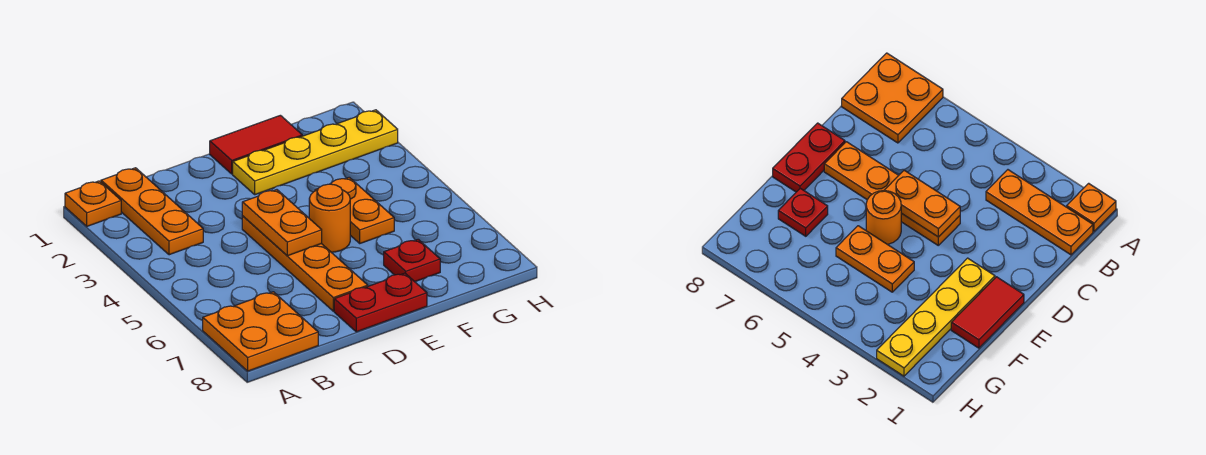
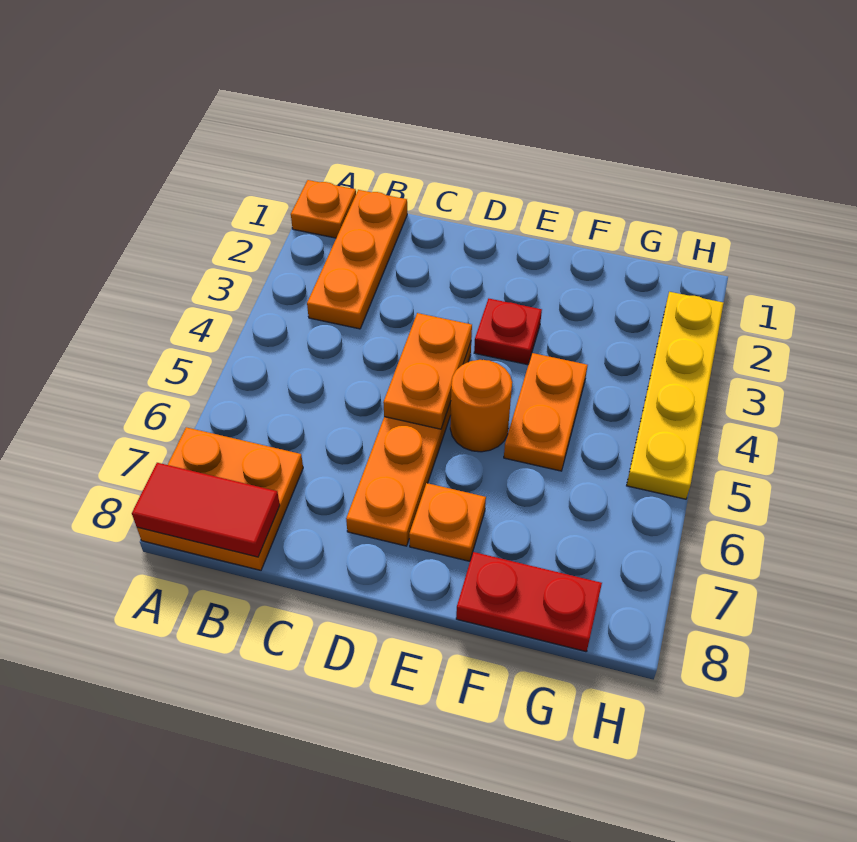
red plate D8:E8 level 1 -> red plate F8:G8 level 1
red tile E1:F1 level 1 -> red tile A8:B8 level 2
yellow plate E2:H2 level 1 -> yellow plate H2:H5 level 1
none -> orange plate E7 level 1
red plate F7 level 1 -> red plate E3 level 1

